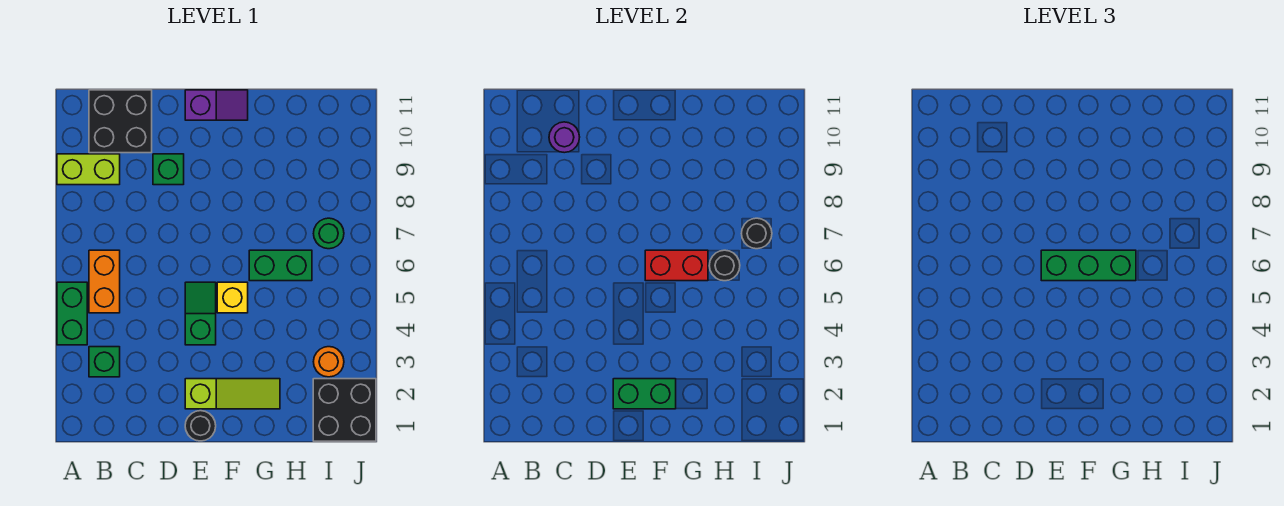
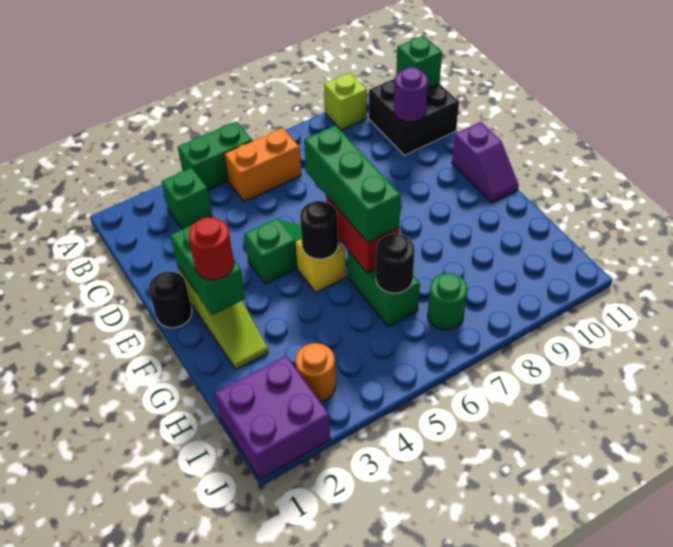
lime brick A9:B9 level 1 -> lime brick A9 level 1
green brick D9 level 1 -> green brick B11 level 2
none -> red round brick F2 level 3
black brick I1:J2 level 1 -> purple brick I1:J2 level 1
black round brick I7 level 2 -> black round brick F5 level 2

